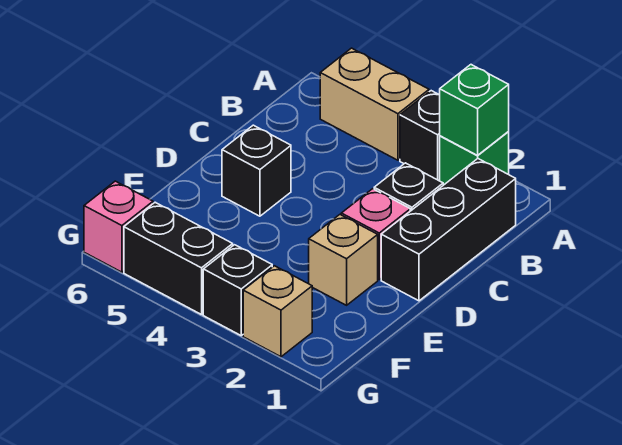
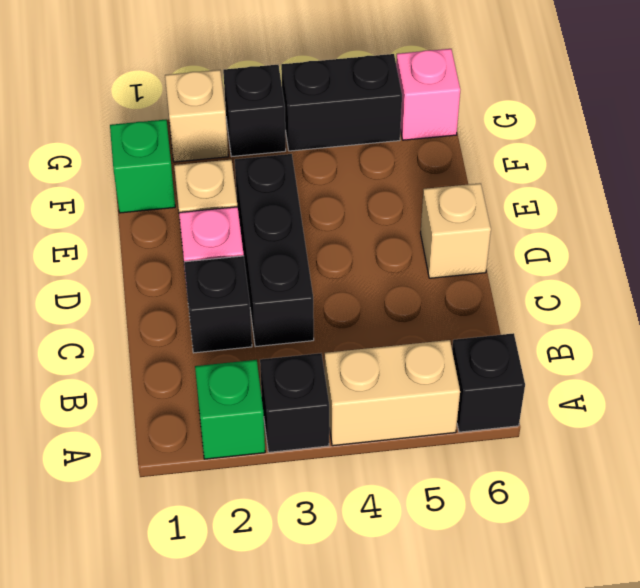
green brick A2 level 2 -> green brick F1 level 1
black brick B1:D1 level 1 -> black brick C3:E3 level 1
black brick D5 level 1 -> black brick A6 level 1
none -> tan brick D6 level 1

